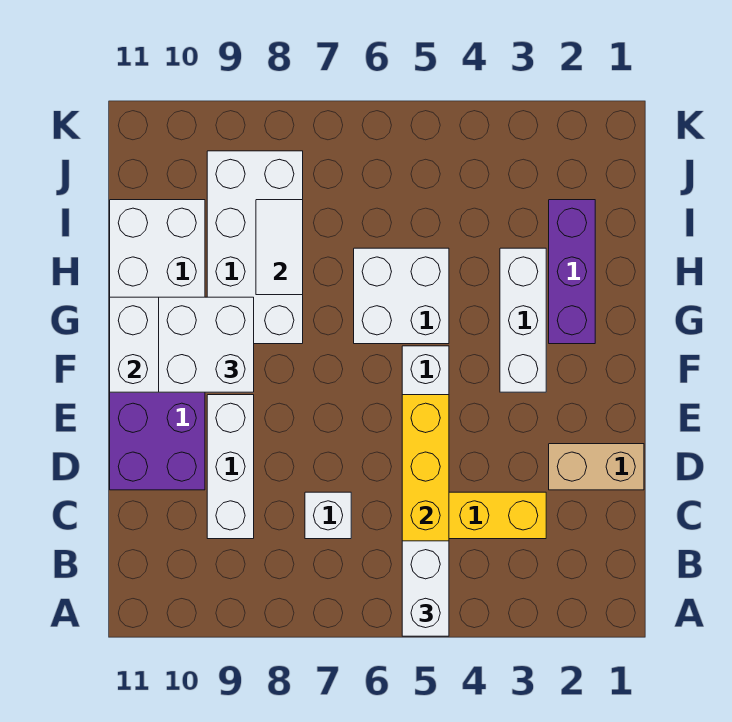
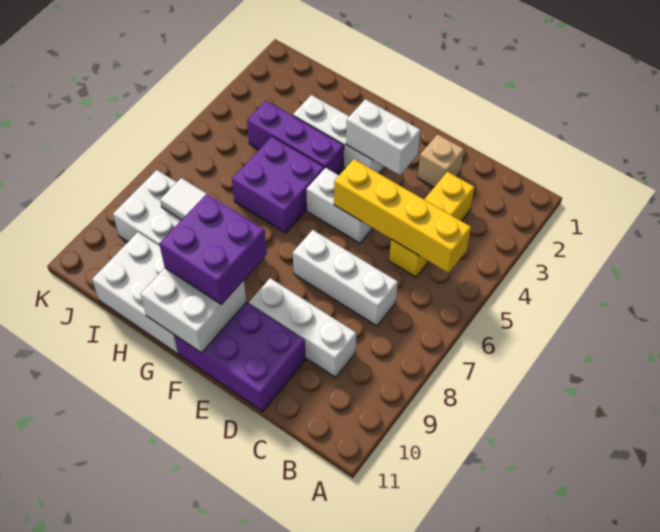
white brick A5:B5 level 3 -> white brick E3:F3 level 2
white brick C7 level 1 -> white brick C7:E7 level 1
tan brick D1:D2 level 1 -> tan brick D2 level 1
white brick F9:G10 level 3 -> purple brick F9:G10 level 3
purple brick G2:I2 level 1 -> purple brick G4:I4 level 1
white brick G5:H6 level 1 -> purple brick G5:H6 level 1

